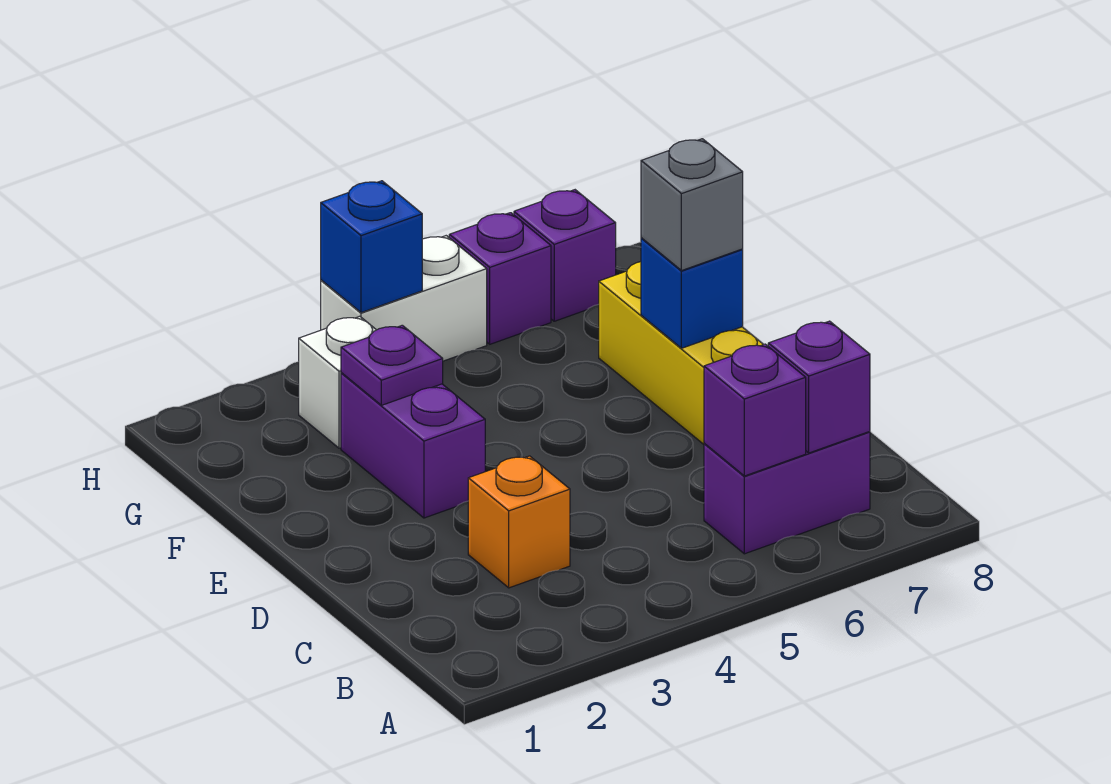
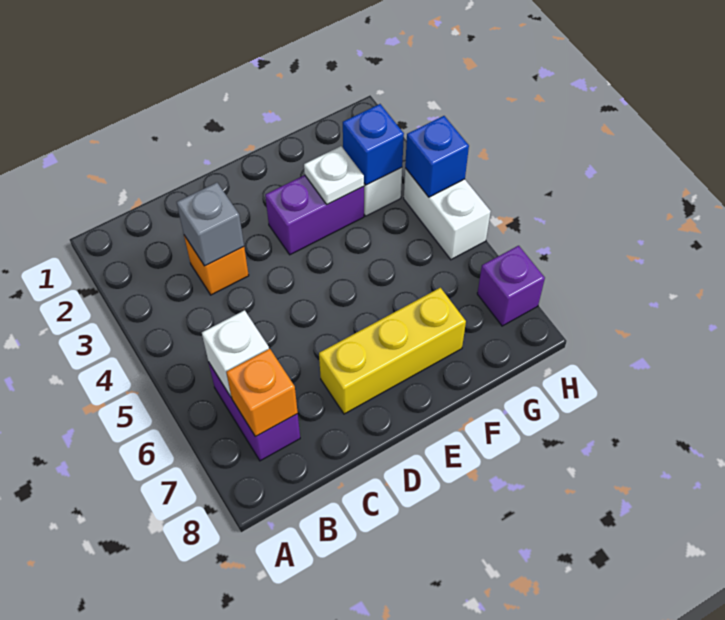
purple brick B6 level 2 -> white brick B6 level 2
purple brick B7 level 2 -> orange brick B7 level 2
blue brick E7 level 2 -> blue brick G3 level 2
grey brick E7 level 3 -> grey brick C3 level 2
purple plate F3 level 2 -> white plate F3 level 2
purple brick H6 level 1 -> none

